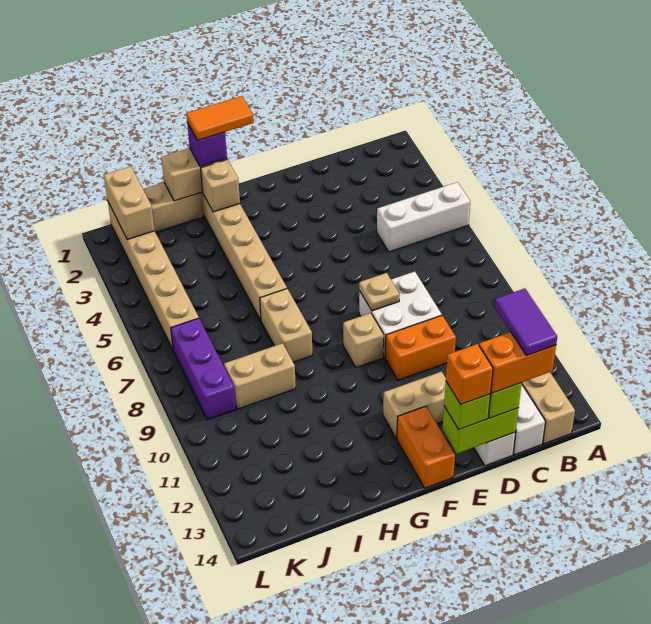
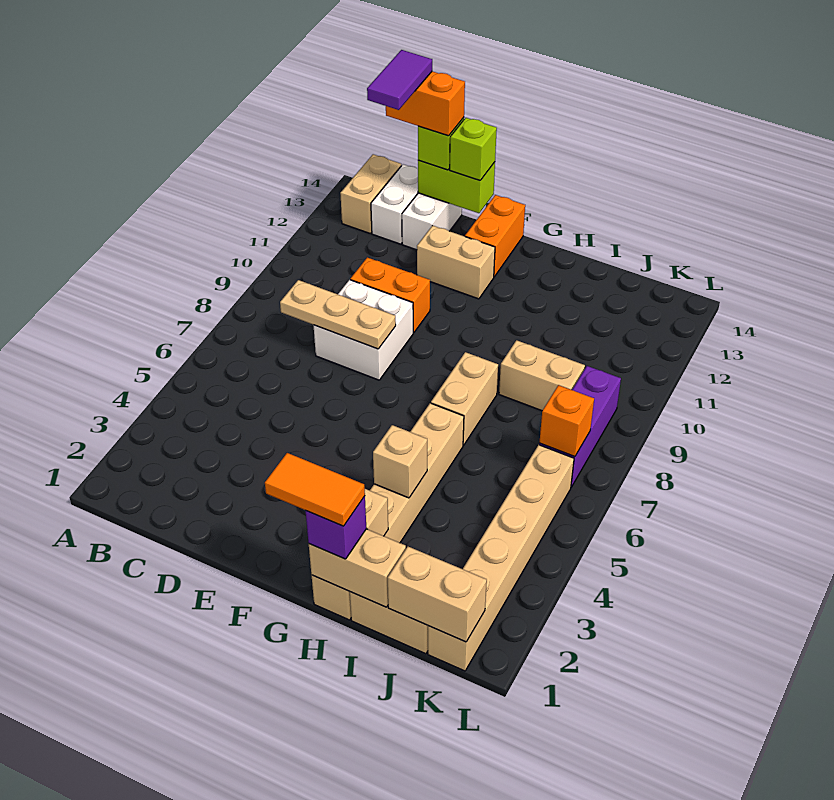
white brick A5:C5 level 1 -> none
tan plate E8 level 2 -> tan plate C8:E8 level 2
orange brick E14 level 4 -> orange brick K7 level 2
tan brick F9 level 1 -> tan brick H4 level 2
tan brick K1:K2 level 2 -> tan brick J1:K1 level 2

